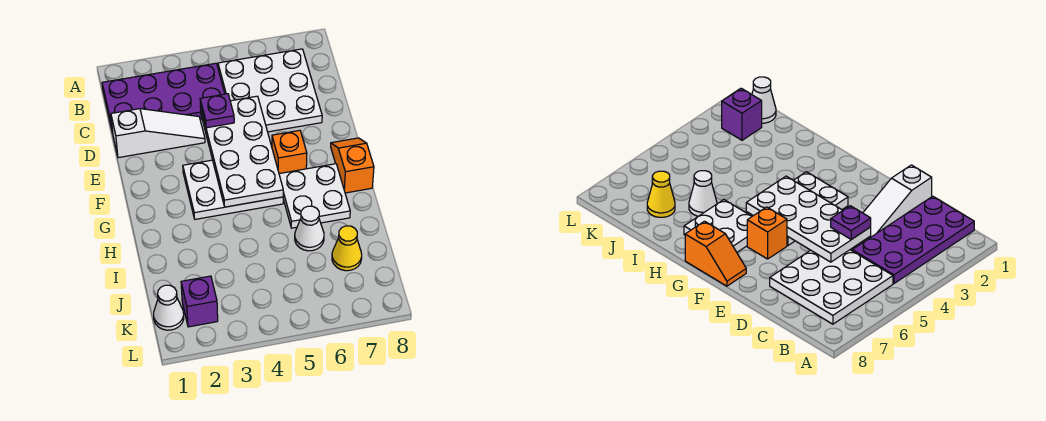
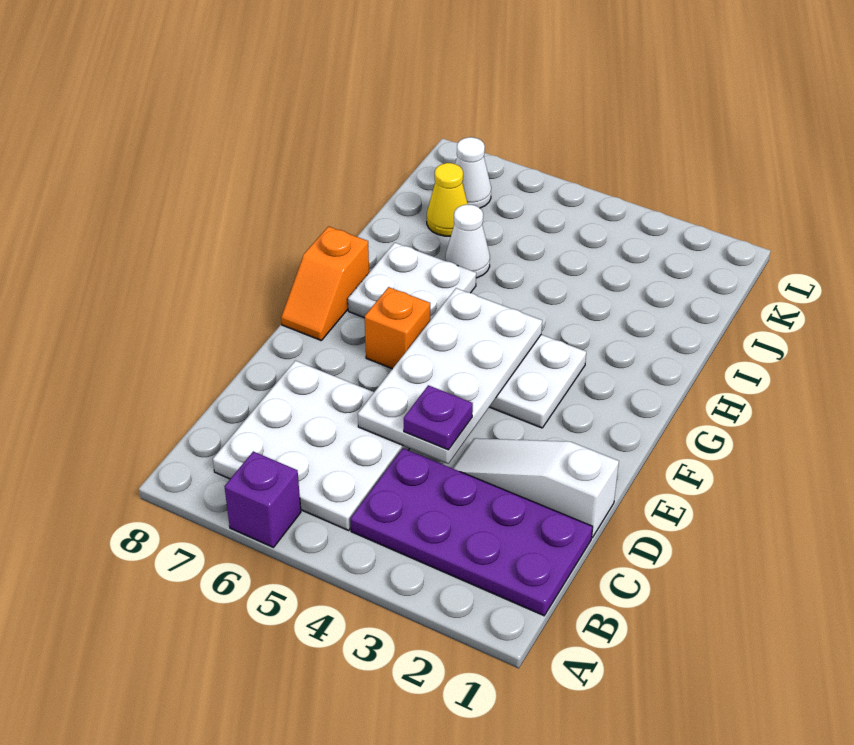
white cone K1 level 1 -> white cone K7 level 1
purple brick K2 level 1 -> purple brick A6 level 1

